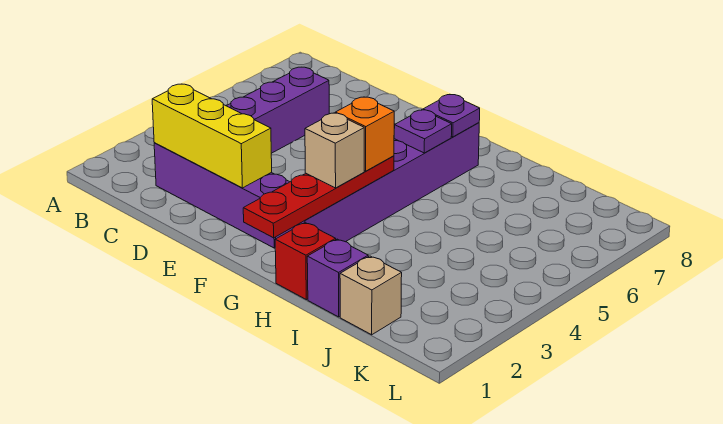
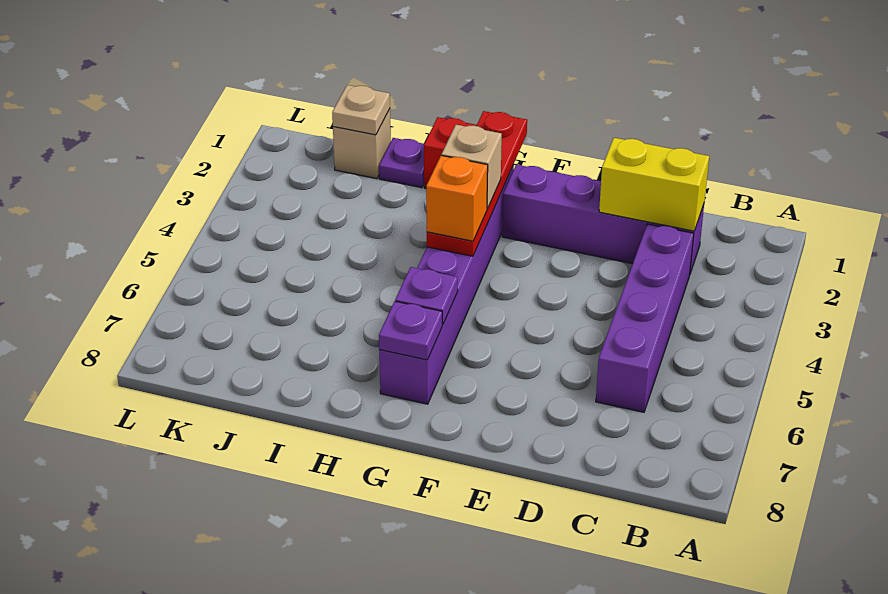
yellow brick C2:E2 level 2 -> yellow brick C2:D2 level 2
purple brick I1 level 1 -> purple plate I1 level 1
none -> tan plate J1 level 2

